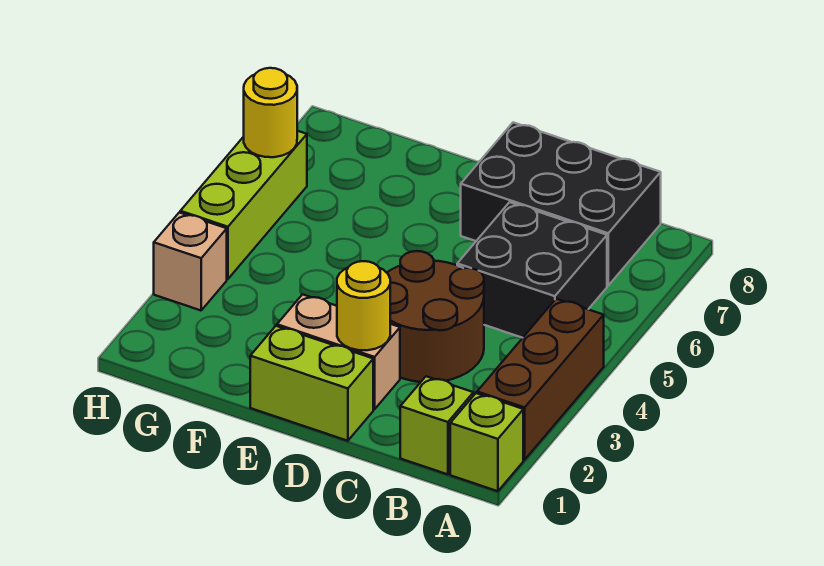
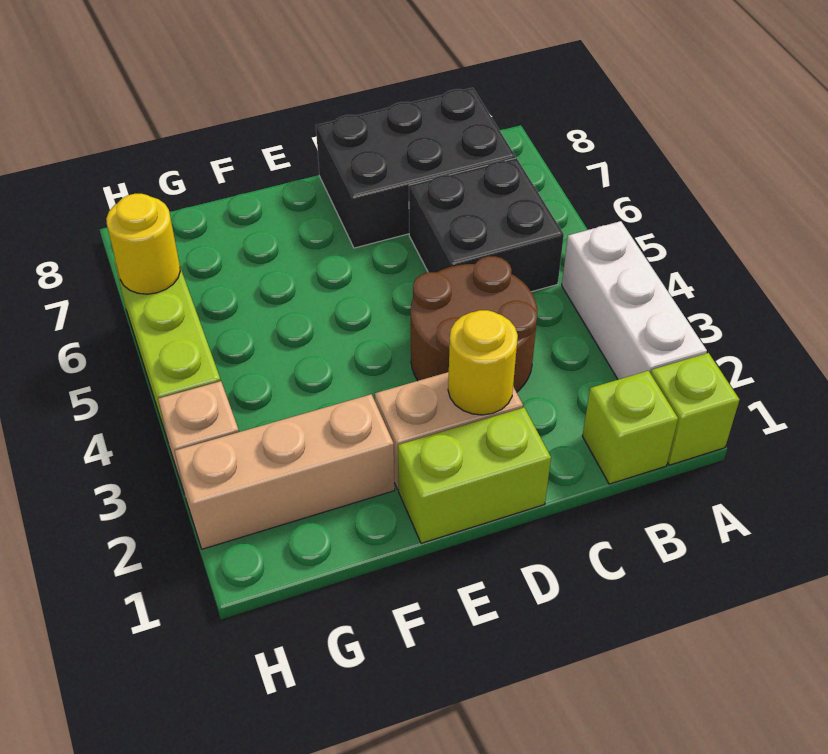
brown brick A2:A4 level 1 -> white brick A2:A4 level 1
none -> tan brick F2:H2 level 1

